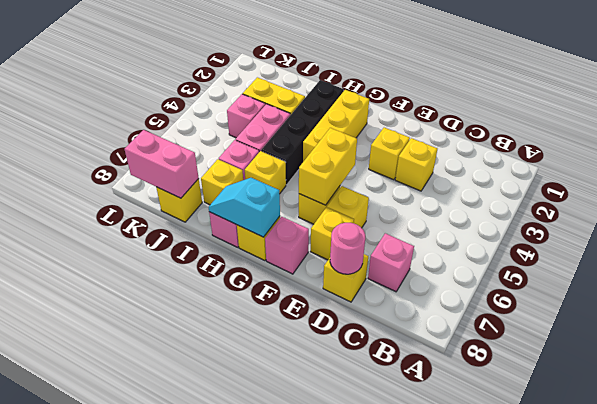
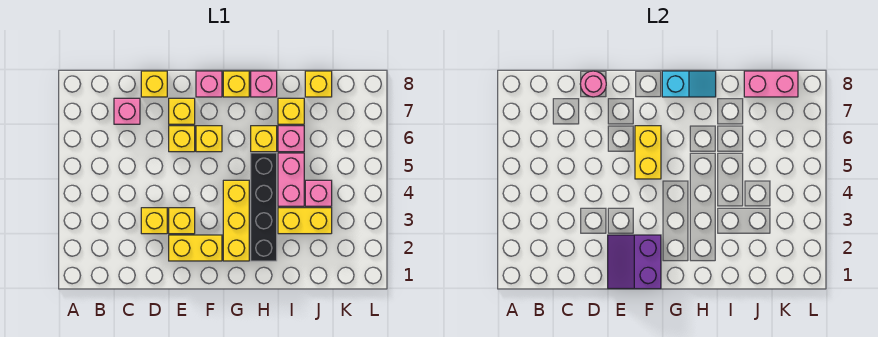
none -> purple slope E1:F2 level 2 top F
none -> yellow brick E2:F2 level 1

